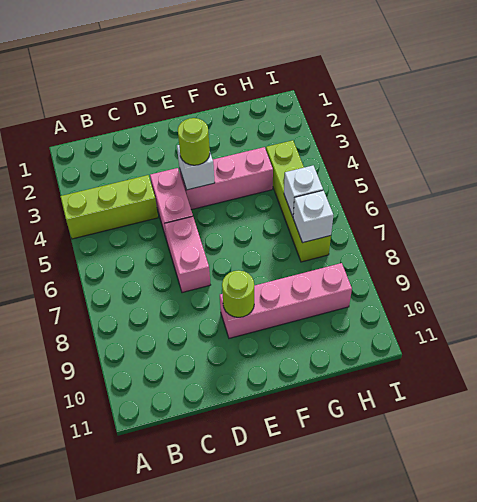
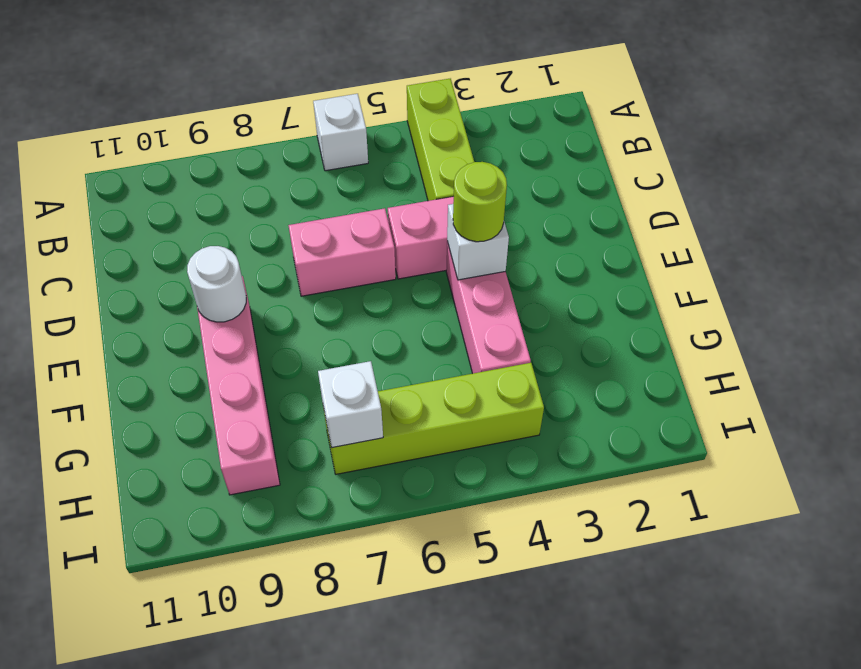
lime round brick E9 level 2 -> white round brick E9 level 2
white brick H6 level 2 -> white brick A6 level 1

